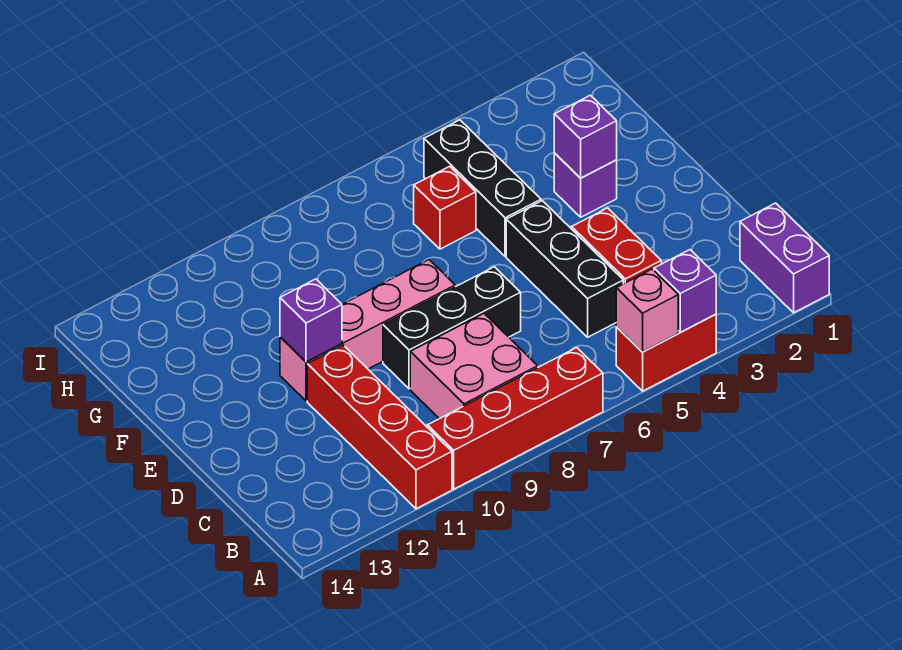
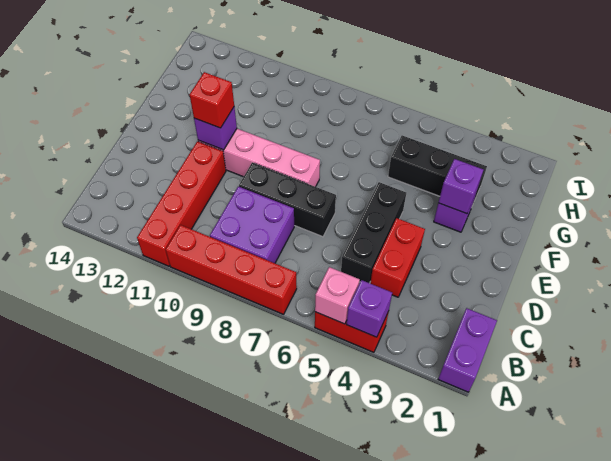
pink brick B8:C9 level 1 -> purple brick B8:C9 level 1
black brick F5:H5 level 1 -> black brick G3:G5 level 1
red brick G6 level 1 -> red brick E11 level 3

